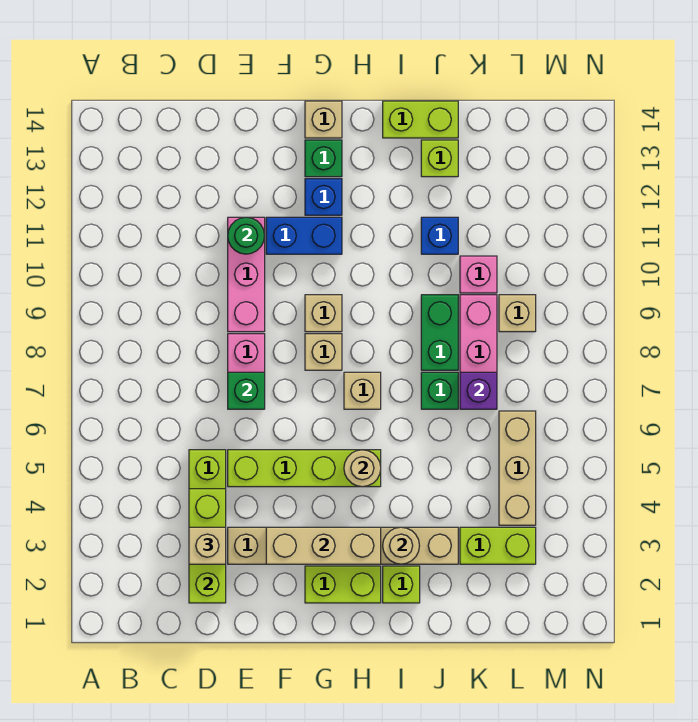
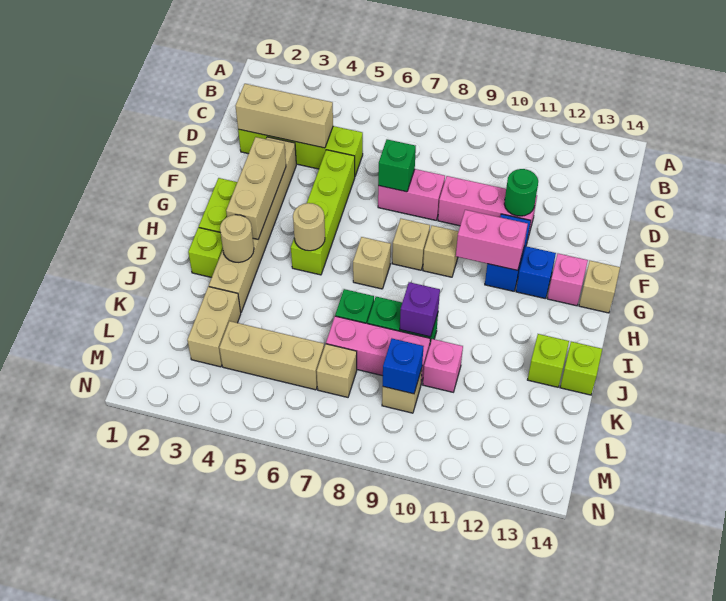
lime brick D2:D4 level 2 -> tan brick D2:D4 level 2
tan brick D3 level 3 -> tan brick L7 level 1
none -> pink brick G10:G11 level 2
green brick G13 level 1 -> pink brick G13 level 1
lime brick I14:J14 level 1 -> lime brick J14 level 1
blue brick J11 level 1 -> blue brick L9 level 2
lime brick K3:L3 level 1 -> tan brick K3:L3 level 1
purple brick K7 level 2 -> purple brick J9 level 2

